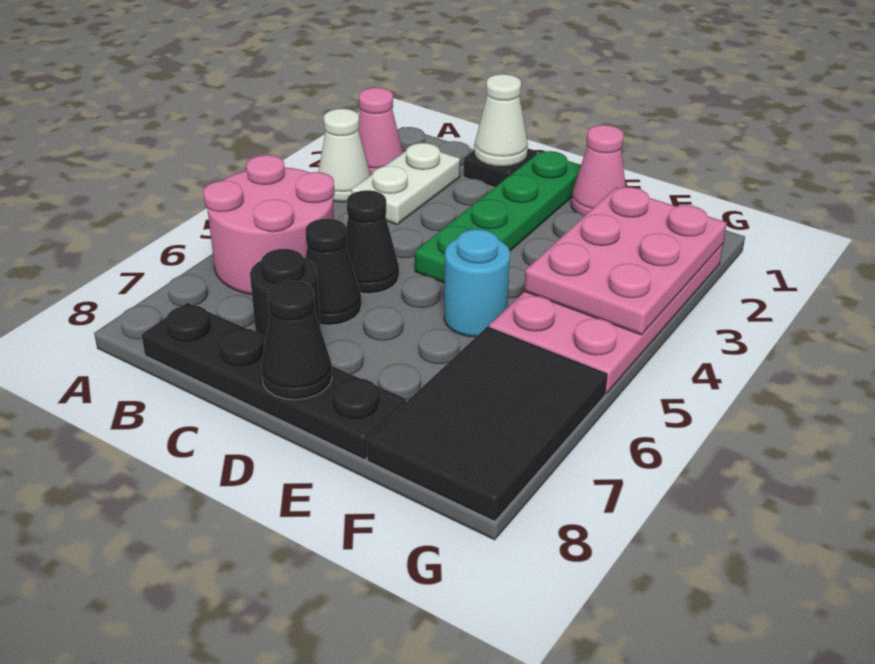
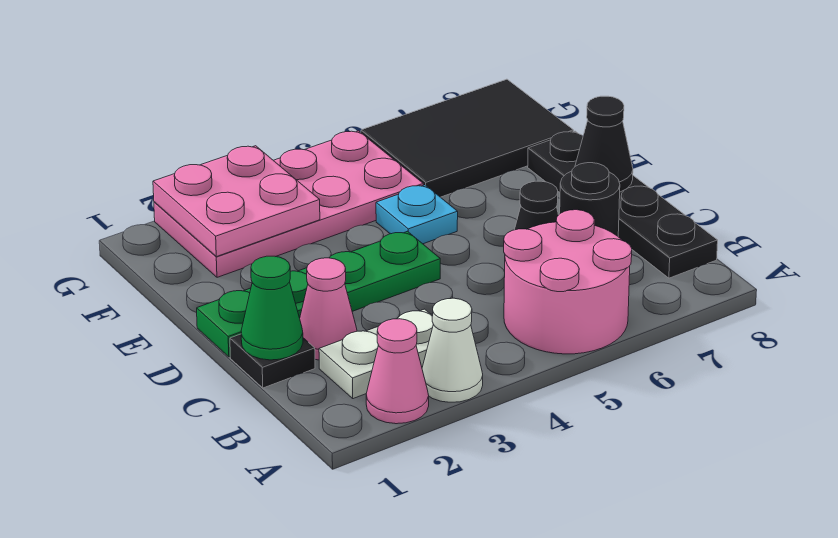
white cone C1 level 2 -> green cone C1 level 2
black cone C5 level 1 -> none
pink cone E1 level 1 -> pink cone C2 level 1
cyan round brick E5 level 1 -> cyan plate E5 level 1
pink plate F2:G4 level 2 -> pink plate F2:G3 level 2

